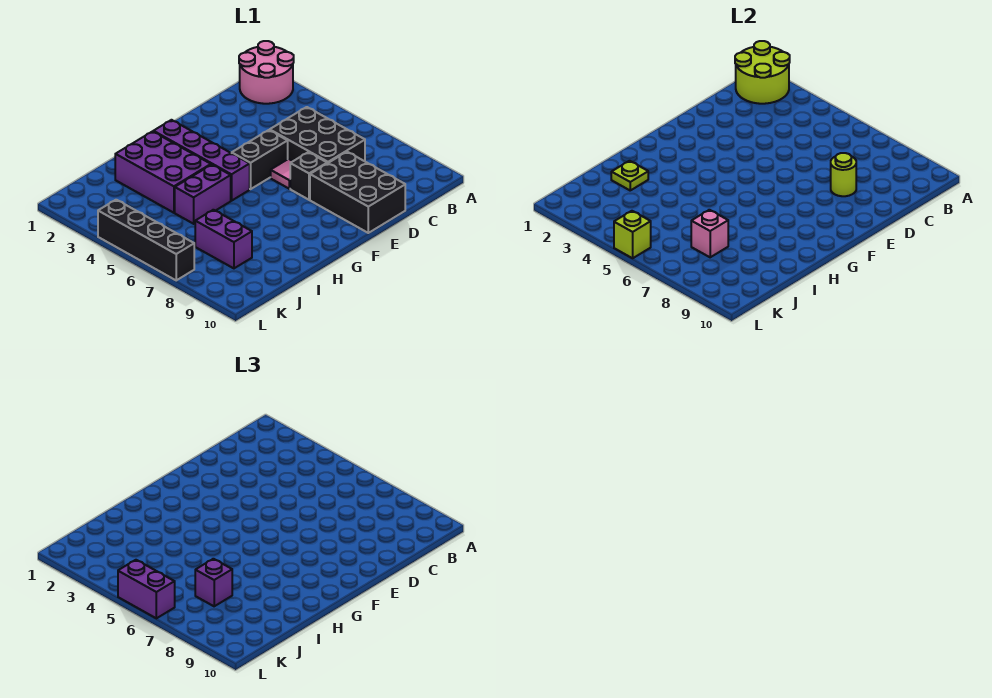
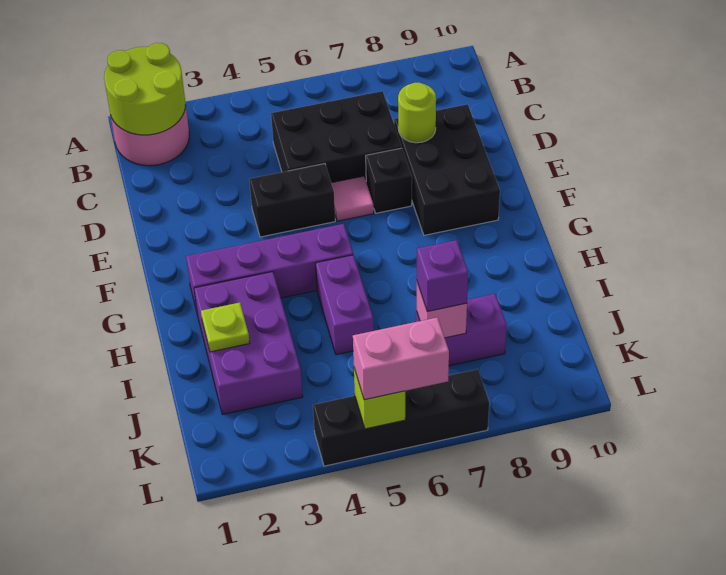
black brick D8:E10 level 1 -> black brick D8:F9 level 1
black brick E5:F5 level 1 -> black brick E4:E5 level 1
purple brick H2:I4 level 1 -> purple brick H2:J3 level 1
purple brick L5:L6 level 3 -> pink brick L5:L6 level 3

